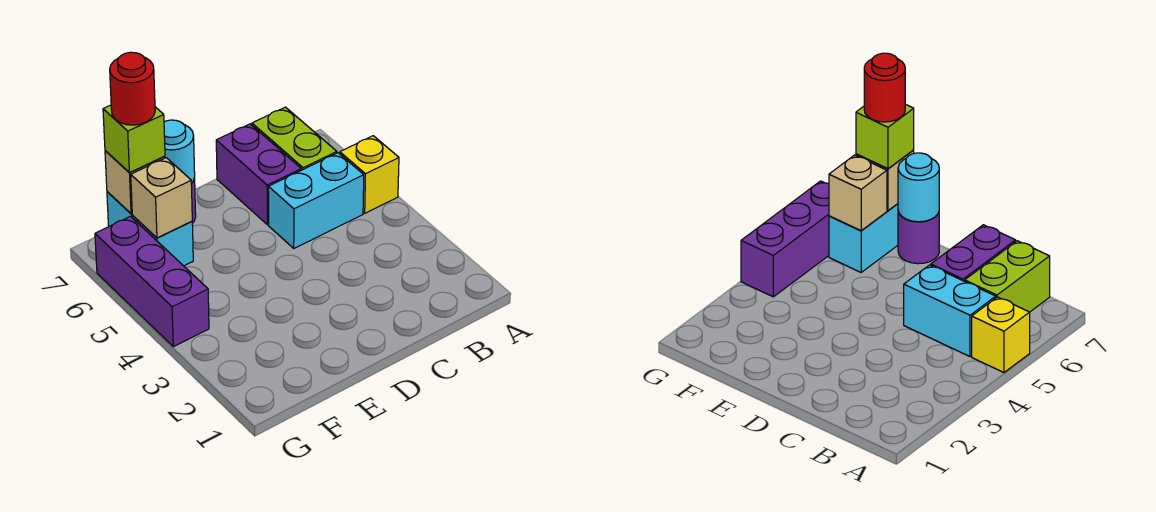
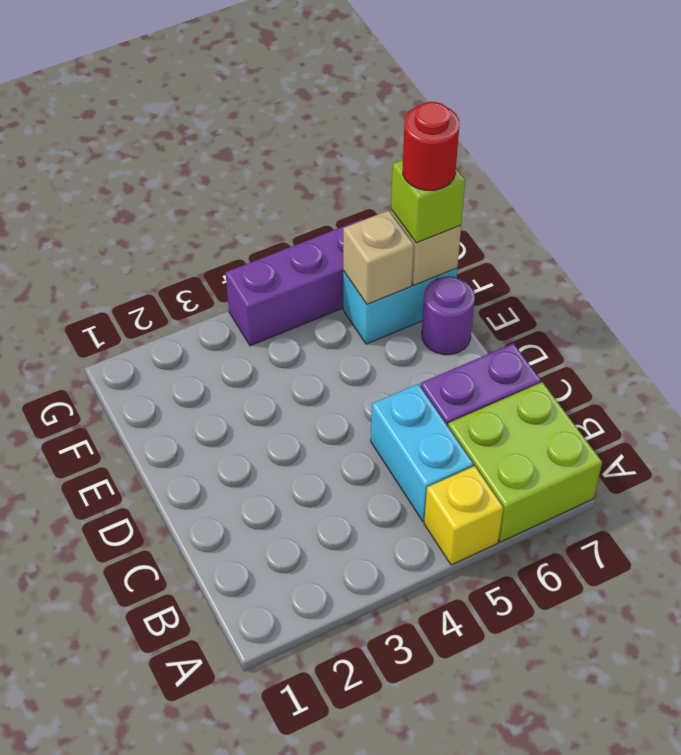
lime brick B6:B7 level 1 -> lime brick A6:B7 level 1
cyan round brick E7 level 2 -> none

